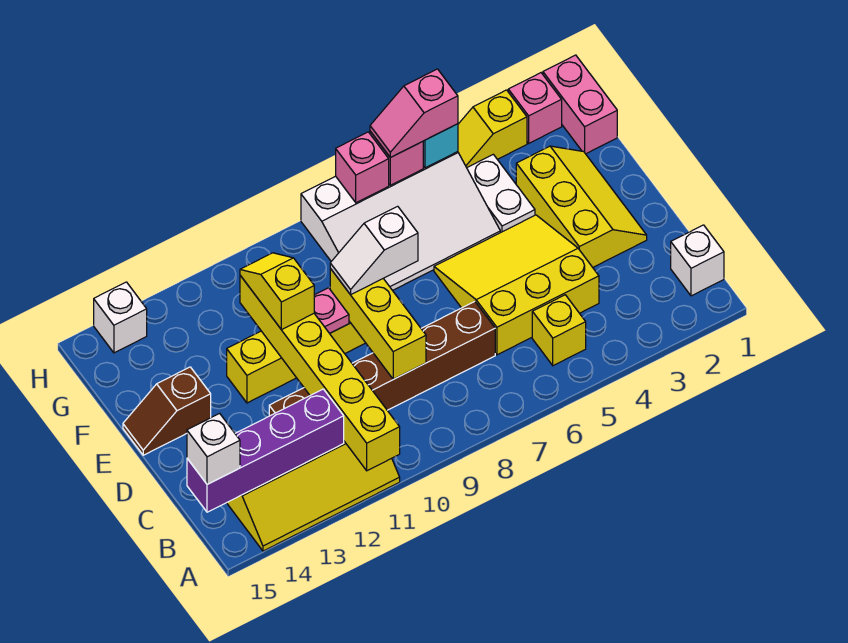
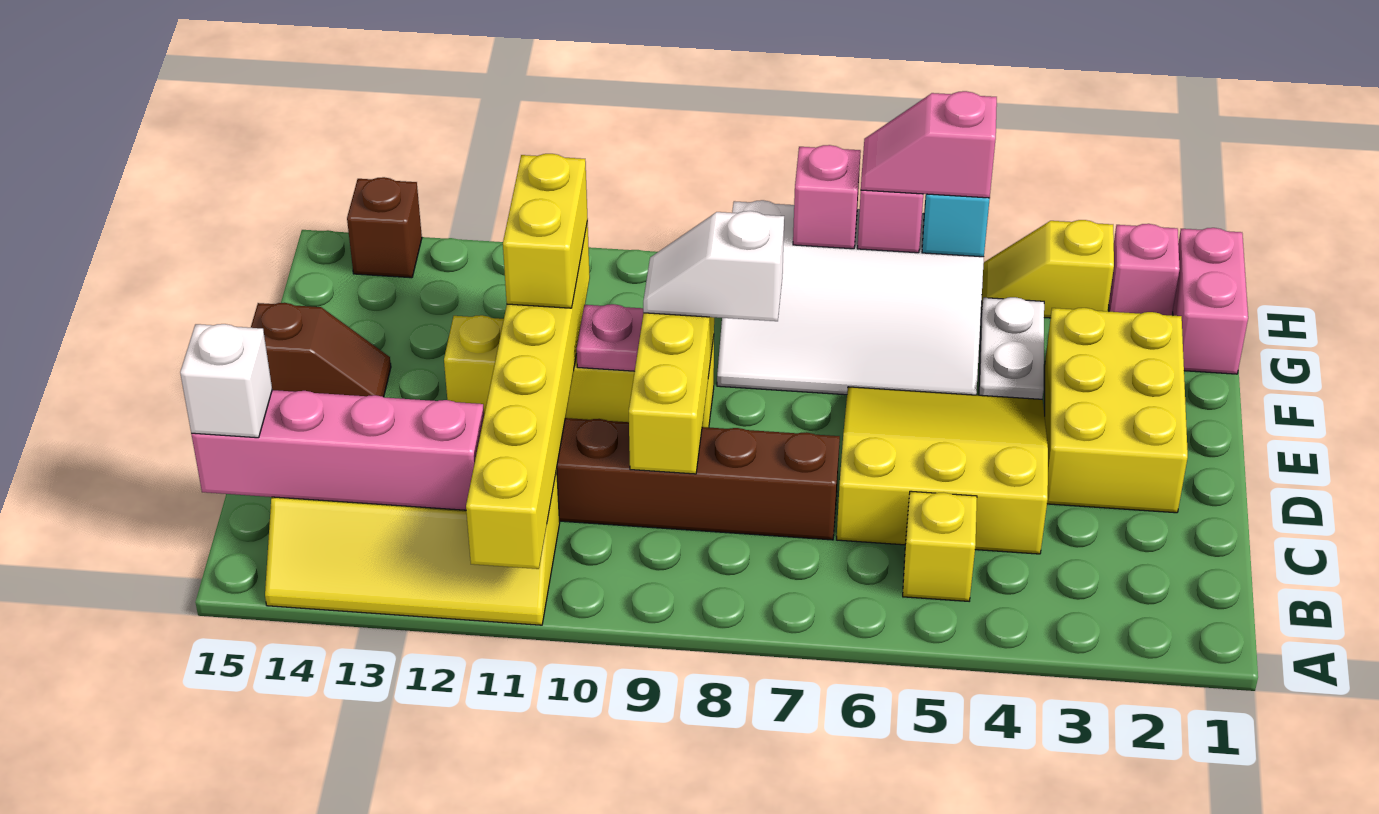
white brick B1 level 1 -> none
purple brick B12:B15 level 2 -> pink brick B12:B15 level 2
yellow slope D2:F3 level 1 top 3 -> yellow brick D2:F3 level 1
yellow slope E11:F11 level 3 top E -> yellow brick E11:F11 level 3
brown slope E14:E15 level 1 top 14 -> brown slope E14:E15 level 1 top 15
white brick H14 level 1 -> brown brick H14 level 1

